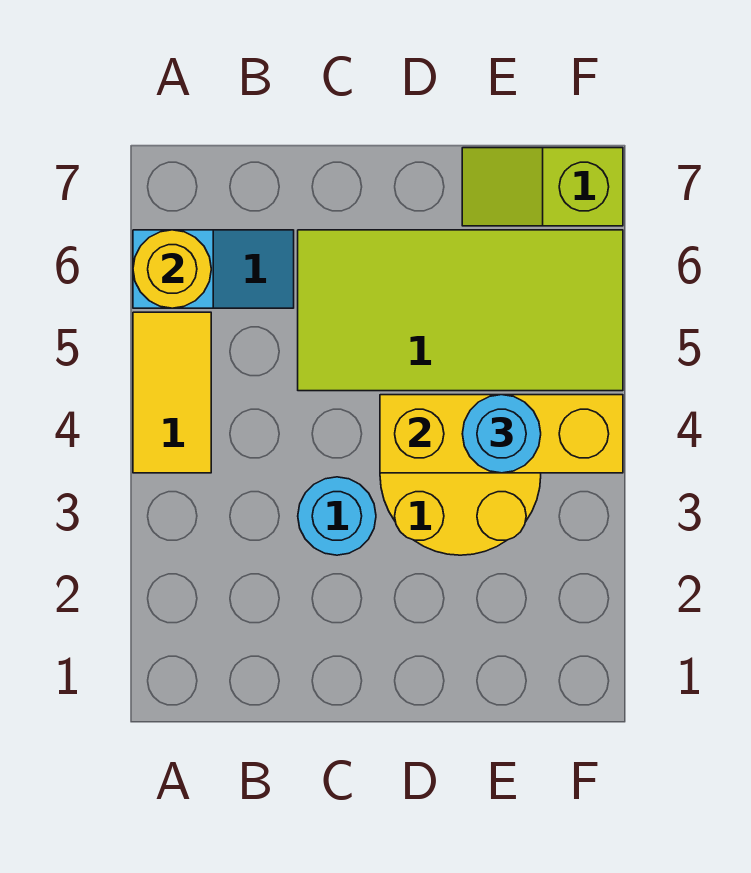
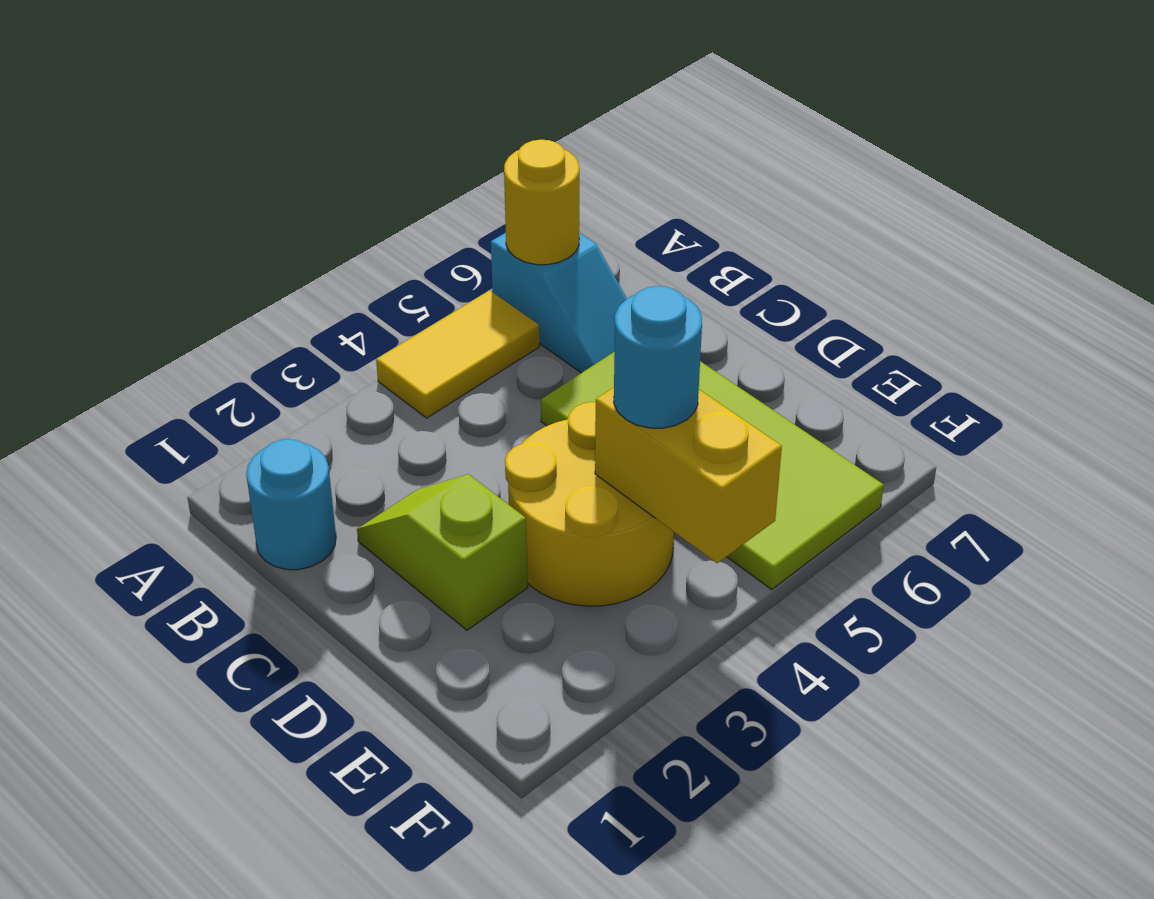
cyan round brick C3 level 1 -> cyan round brick B1 level 1
yellow brick D4:F4 level 2 -> yellow brick E4:F4 level 2
lime slope E7:F7 level 1 top F -> lime slope C2:D2 level 1 top D

